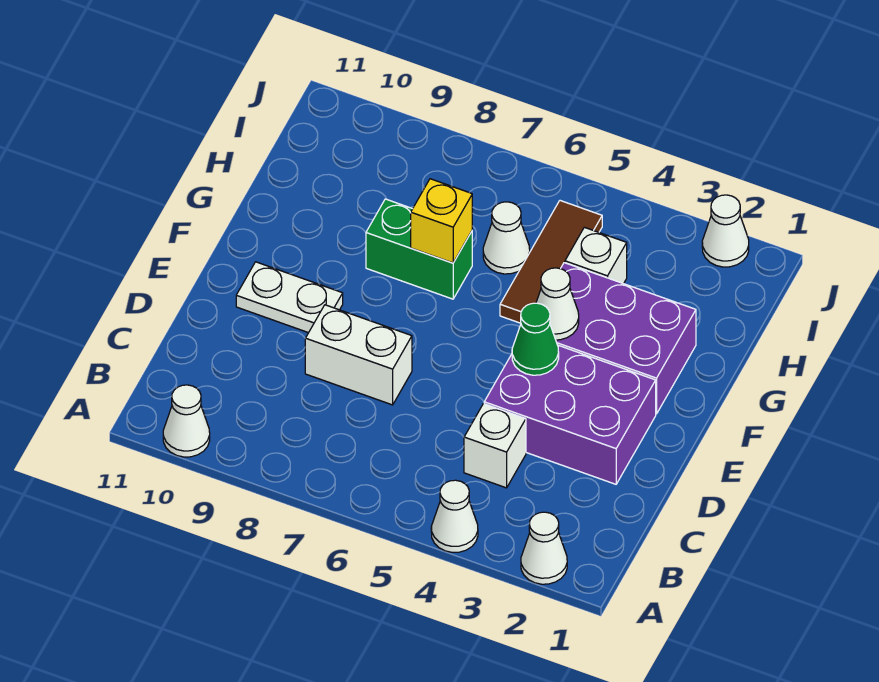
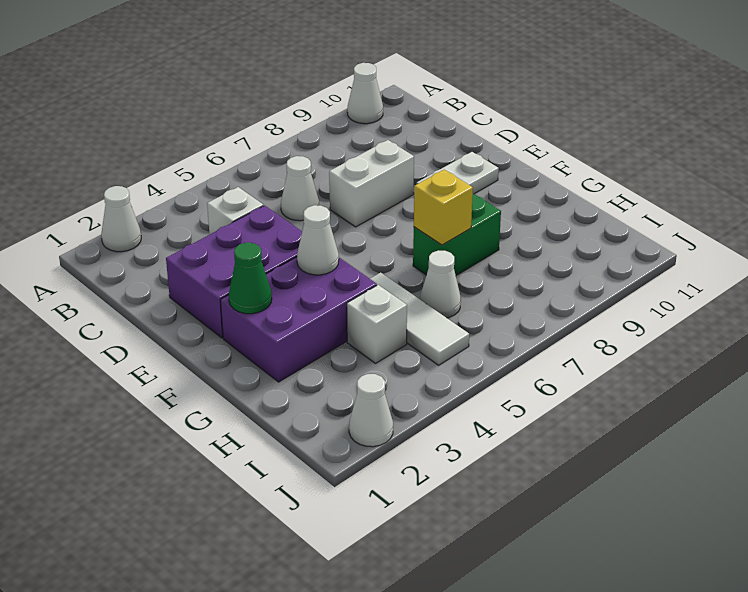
white cone A4 level 1 -> white cone C6 level 1
green cone E4 level 2 -> green cone F2 level 2
brown tile G5:I5 level 1 -> white tile G5:I5 level 1

